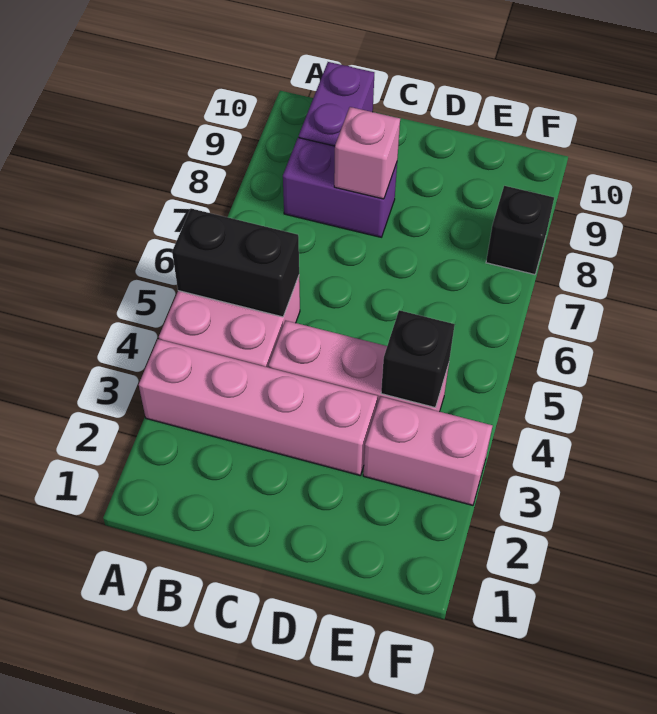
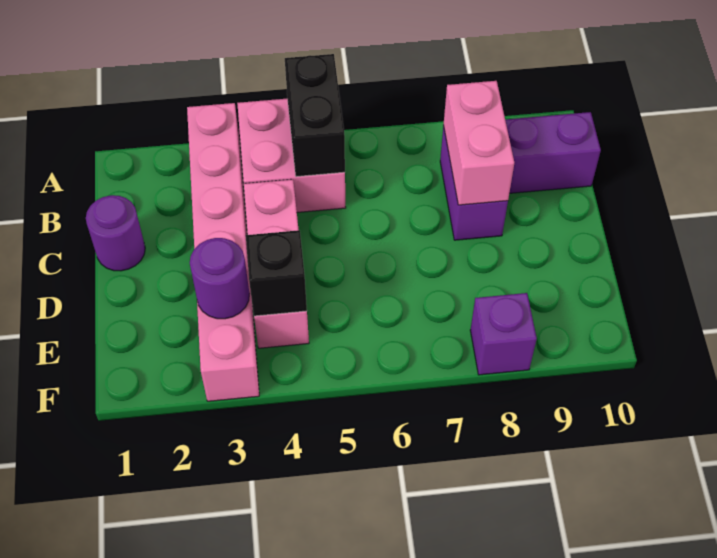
none -> purple round brick C1 level 1
pink brick C8 level 2 -> pink brick B8:C8 level 2
none -> purple round brick E3 level 2
black brick F8 level 1 -> purple brick F8 level 1

